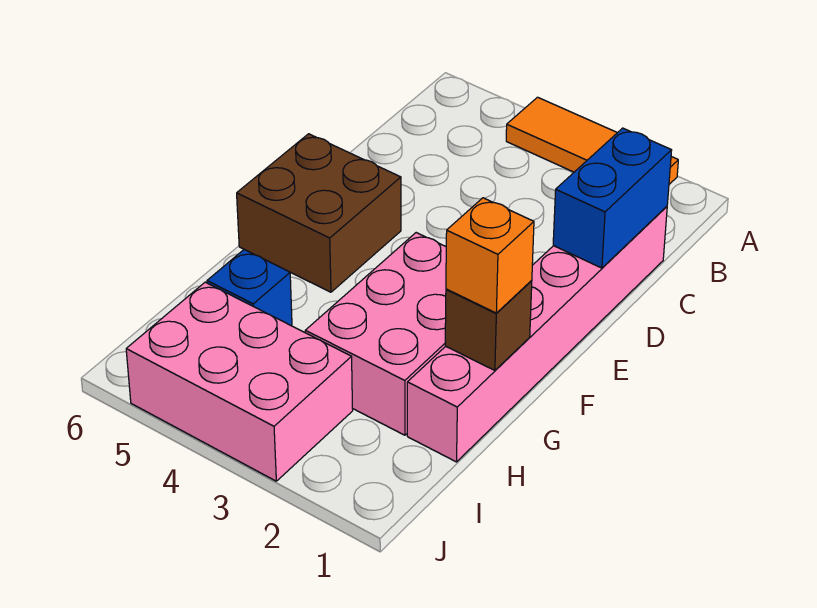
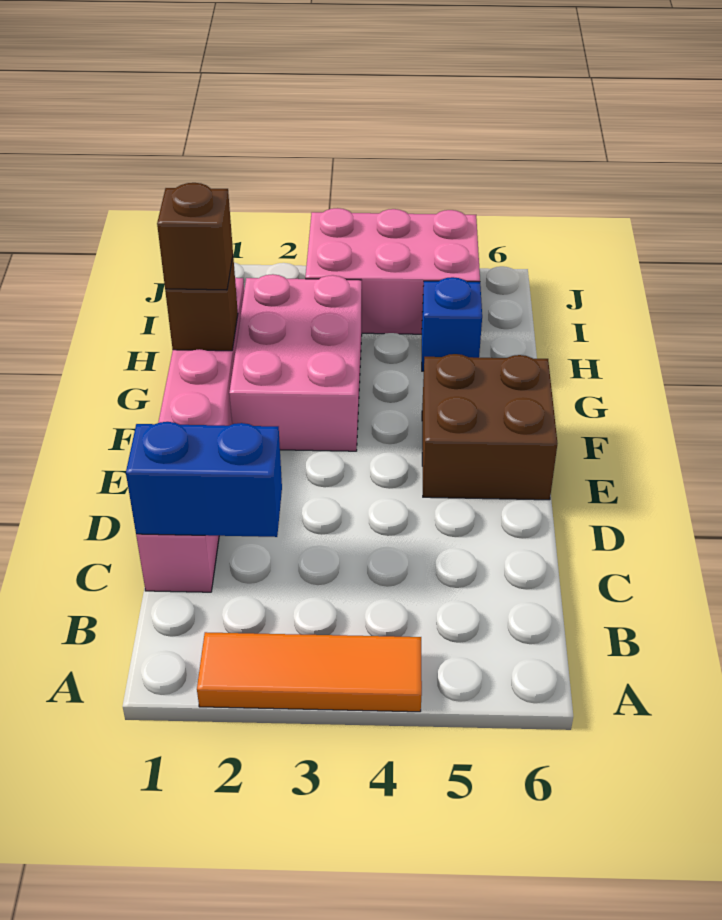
blue brick C1:D1 level 2 -> blue brick C1:C2 level 2
orange brick G1 level 3 -> brown brick G1 level 3

